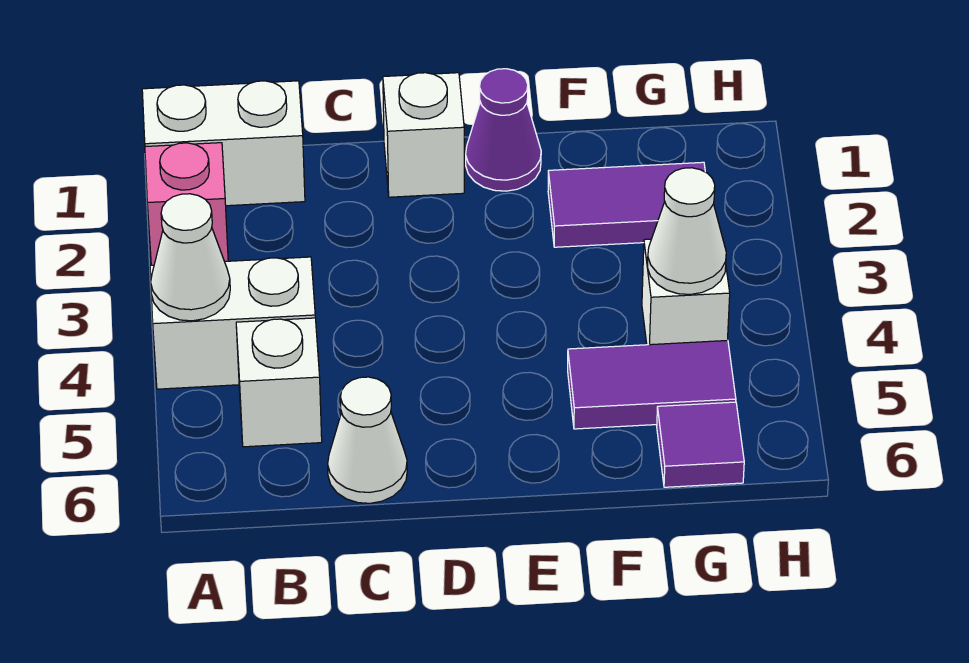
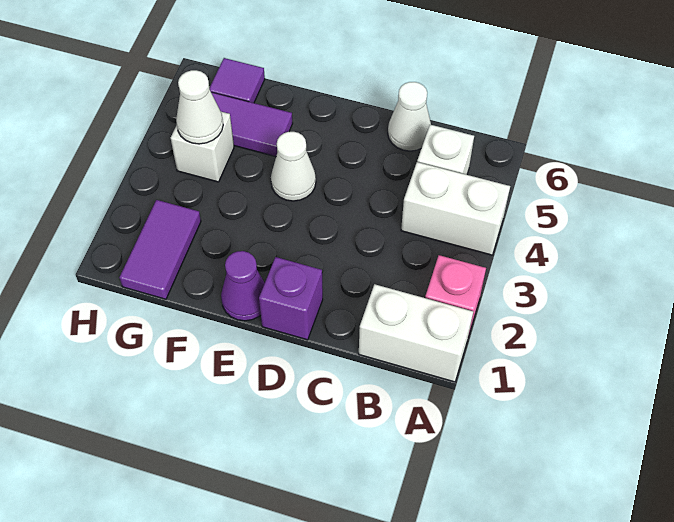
white cone A4 level 2 -> white cone E4 level 1
white brick D1 level 1 -> purple brick D1 level 1
purple tile F2:G2 level 1 -> purple tile G1:G2 level 1

